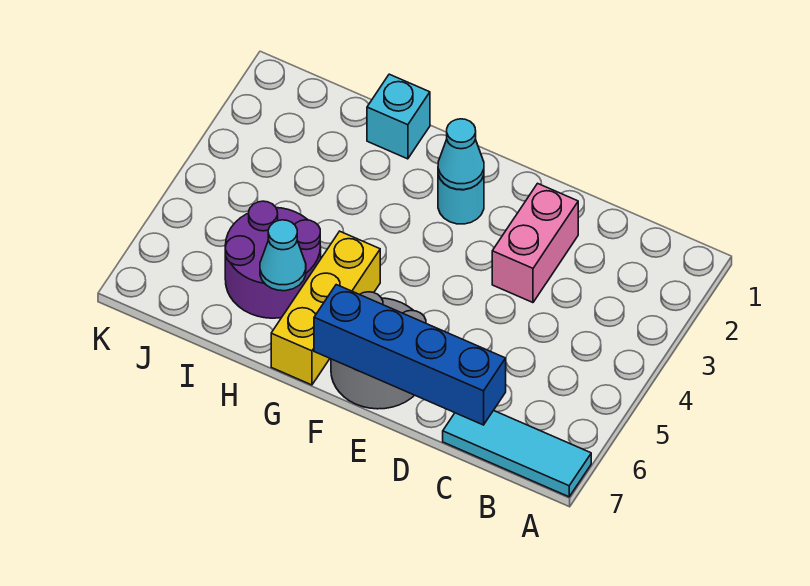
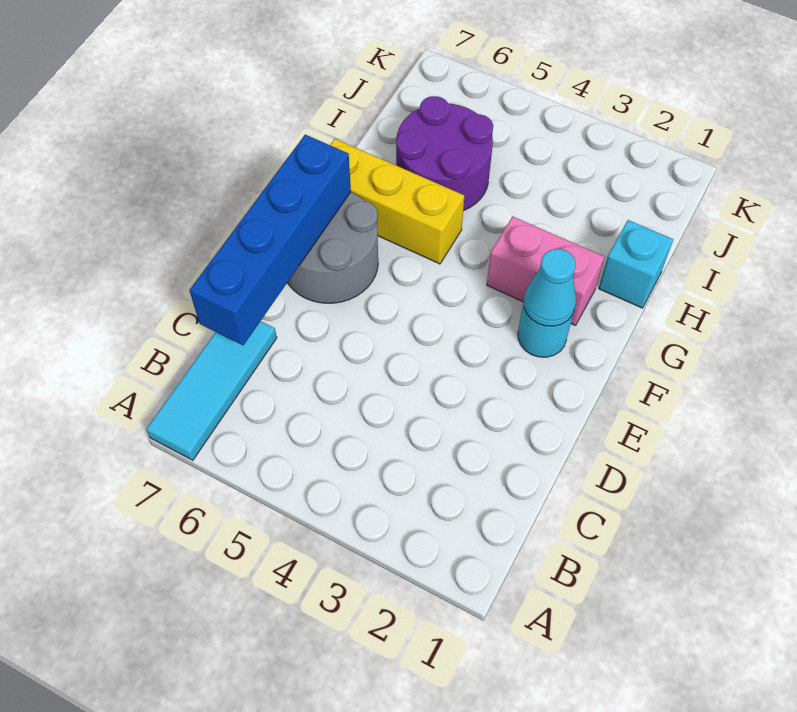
pink brick D2:D3 level 1 -> pink brick G2:G3 level 1
cyan cone H6 level 2 -> none

